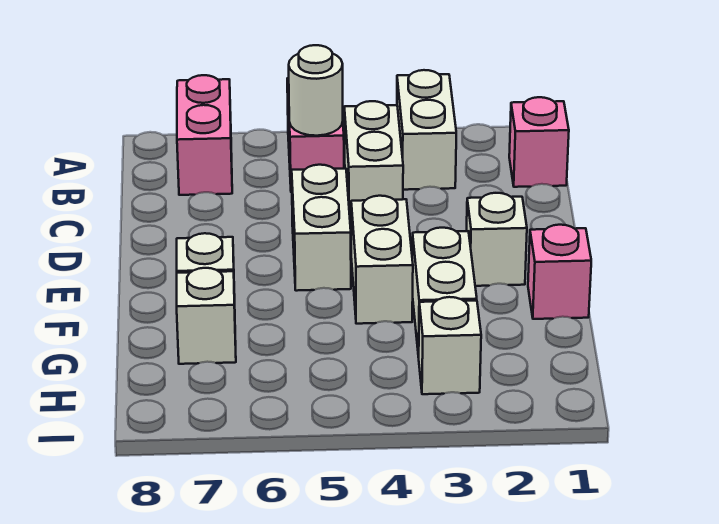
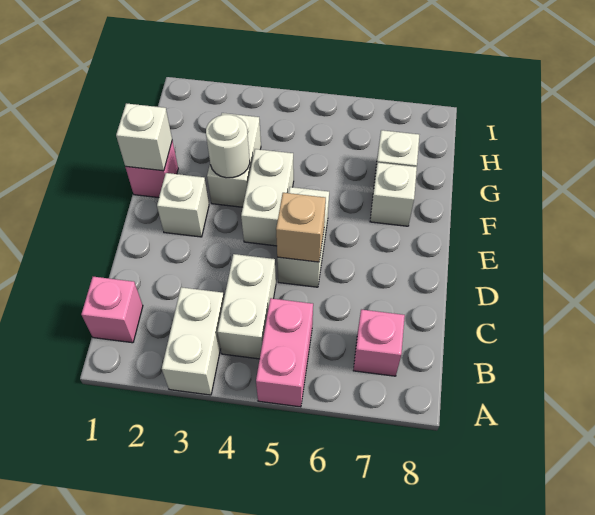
pink brick A7:B7 level 1 -> pink brick B7 level 1
white round brick B5 level 2 -> white round brick F3 level 2
none -> tan brick D5 level 2
white brick H3 level 1 -> white brick F1 level 2

